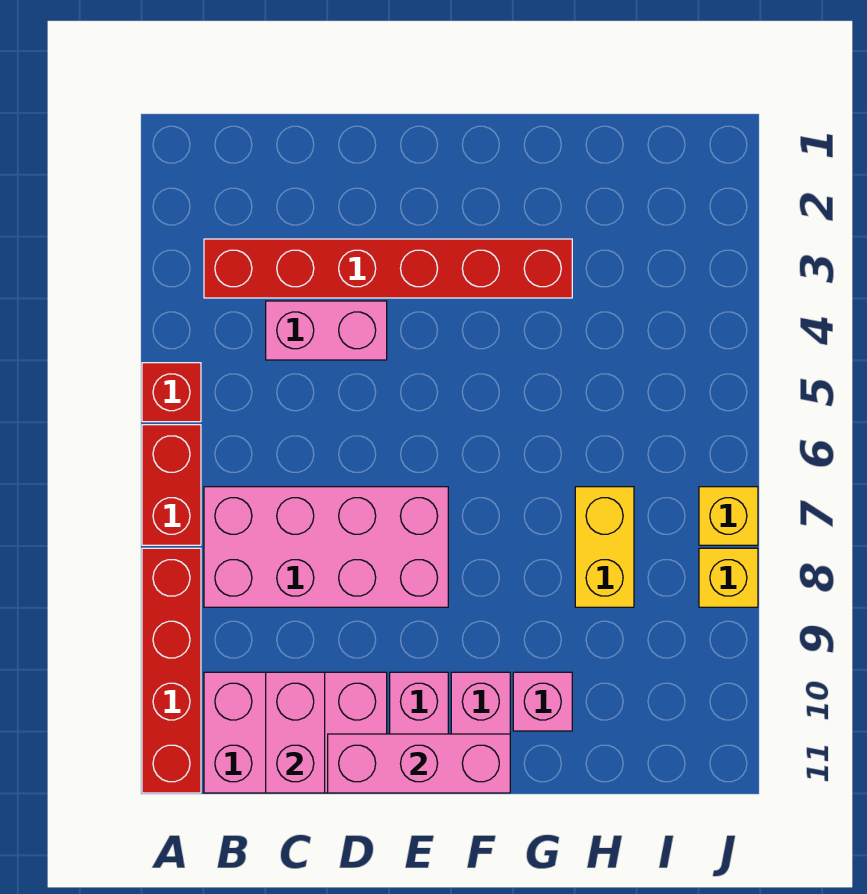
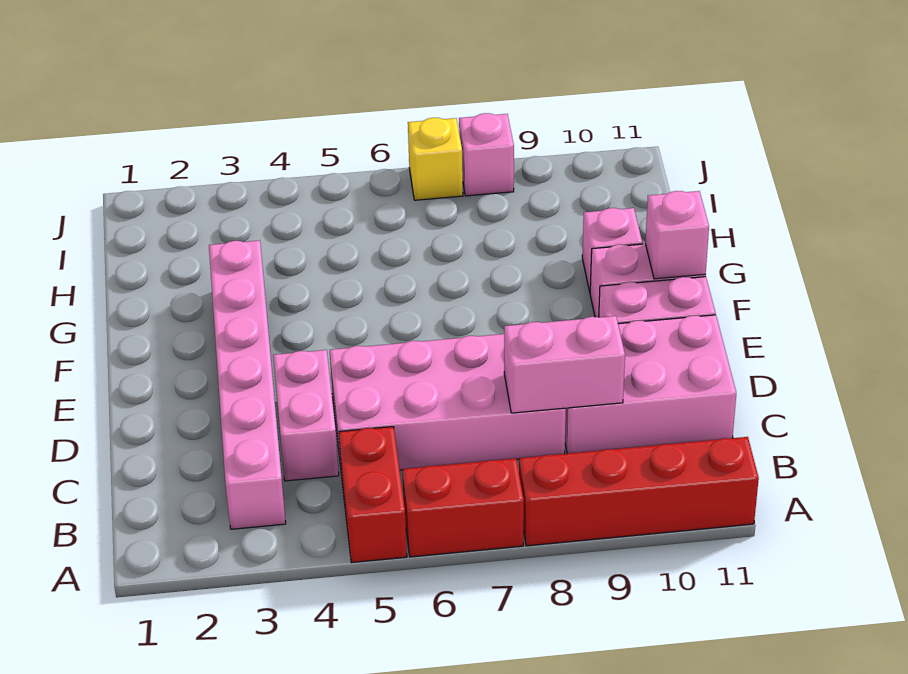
red brick A5 level 1 -> red brick A5:B5 level 1
red brick B3:G3 level 1 -> pink brick B3:G3 level 1
pink brick B7:E8 level 1 -> pink brick C5:D8 level 1
pink brick B10:D11 level 1 -> pink brick C9:D11 level 1
pink brick C10:C11 level 2 -> pink brick C8:C9 level 2
pink brick D11:F11 level 2 -> pink brick F11 level 2
yellow brick H7:H8 level 1 -> none
yellow brick J8 level 1 -> pink brick J8 level 1

